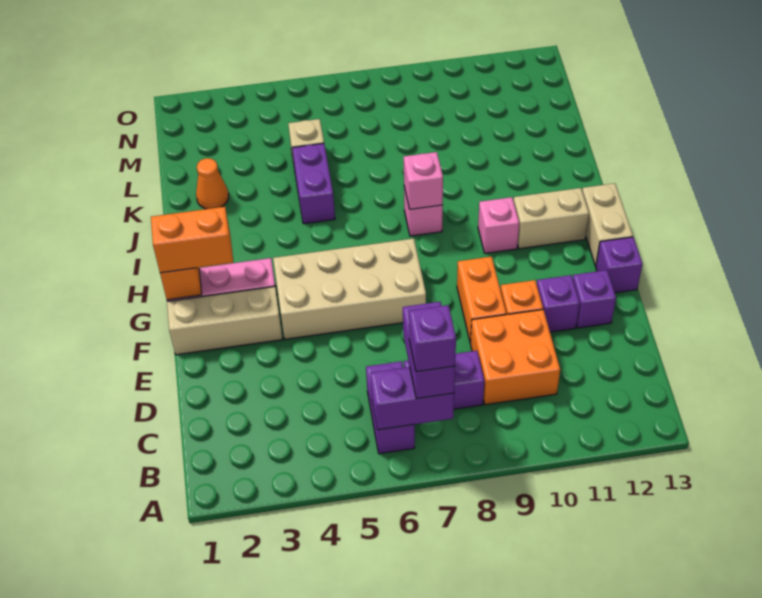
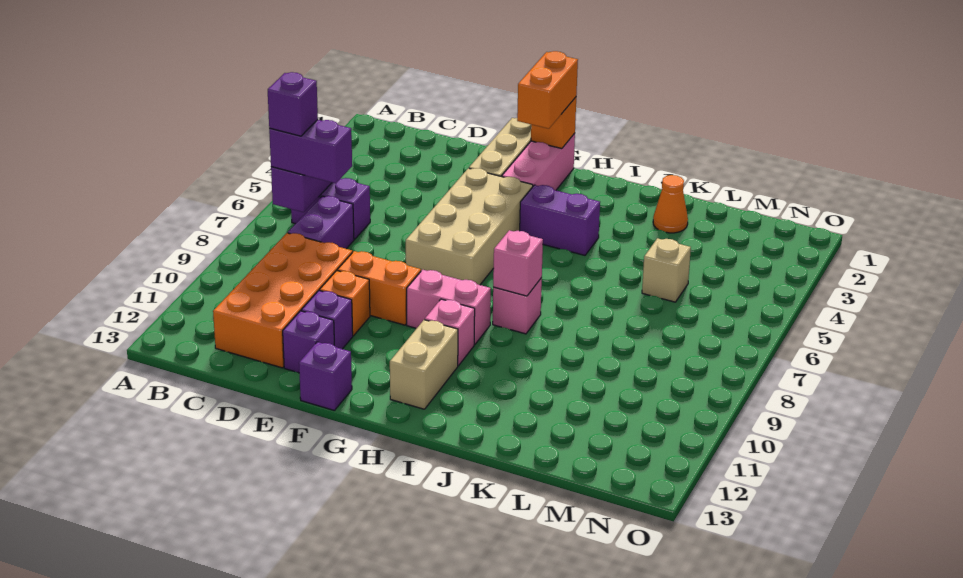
orange brick C9:D10 level 1 -> orange brick C9:D12 level 1
none -> pink brick G9:H9 level 1
tan brick G13:H13 level 1 -> none
purple brick J5:K5 level 1 -> purple brick H4:I4 level 1

